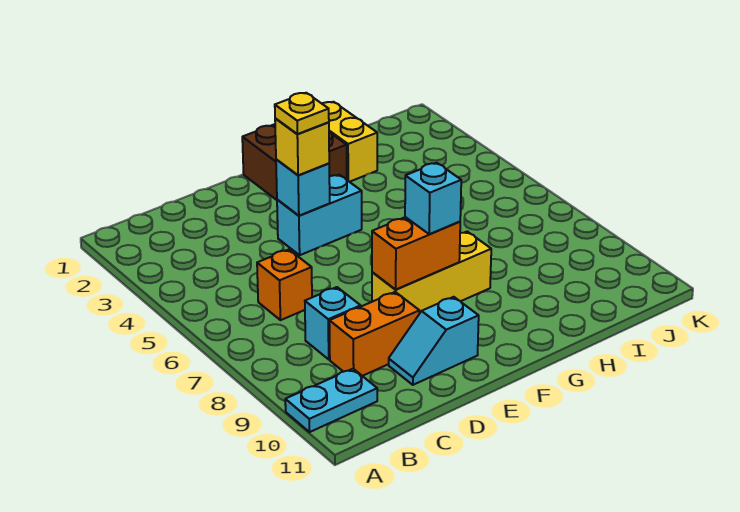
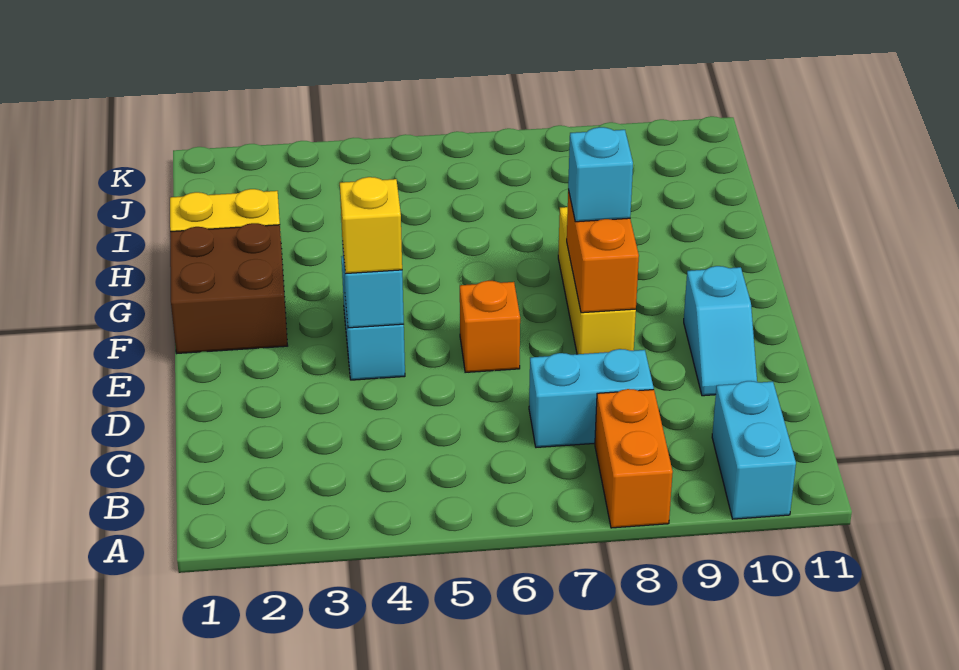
cyan plate A10:B10 level 1 -> cyan brick A10:B10 level 1
orange brick C6 level 1 -> orange brick E6 level 1
cyan brick C8 level 1 -> cyan brick C7:C8 level 1
orange brick C9:D9 level 1 -> orange brick A8:B8 level 1
yellow plate E4 level 4 -> none

